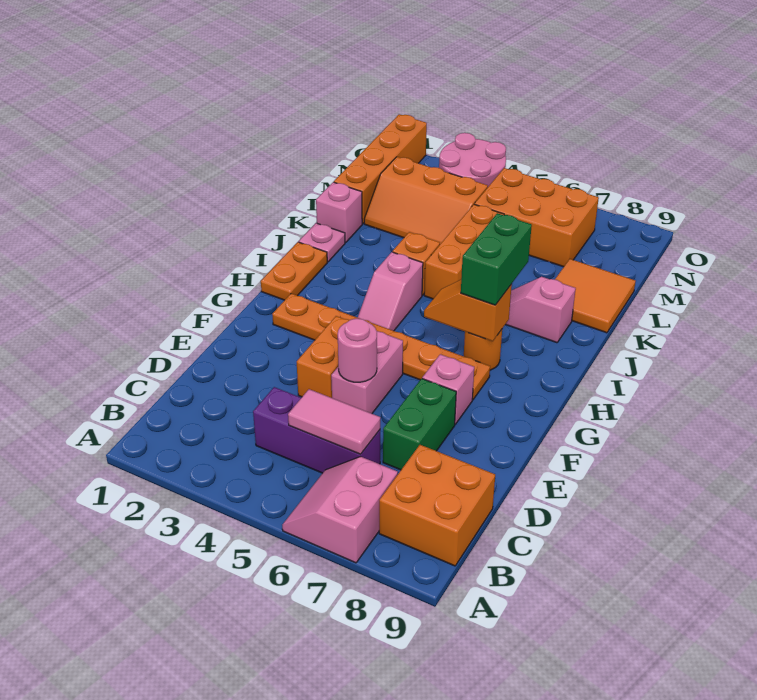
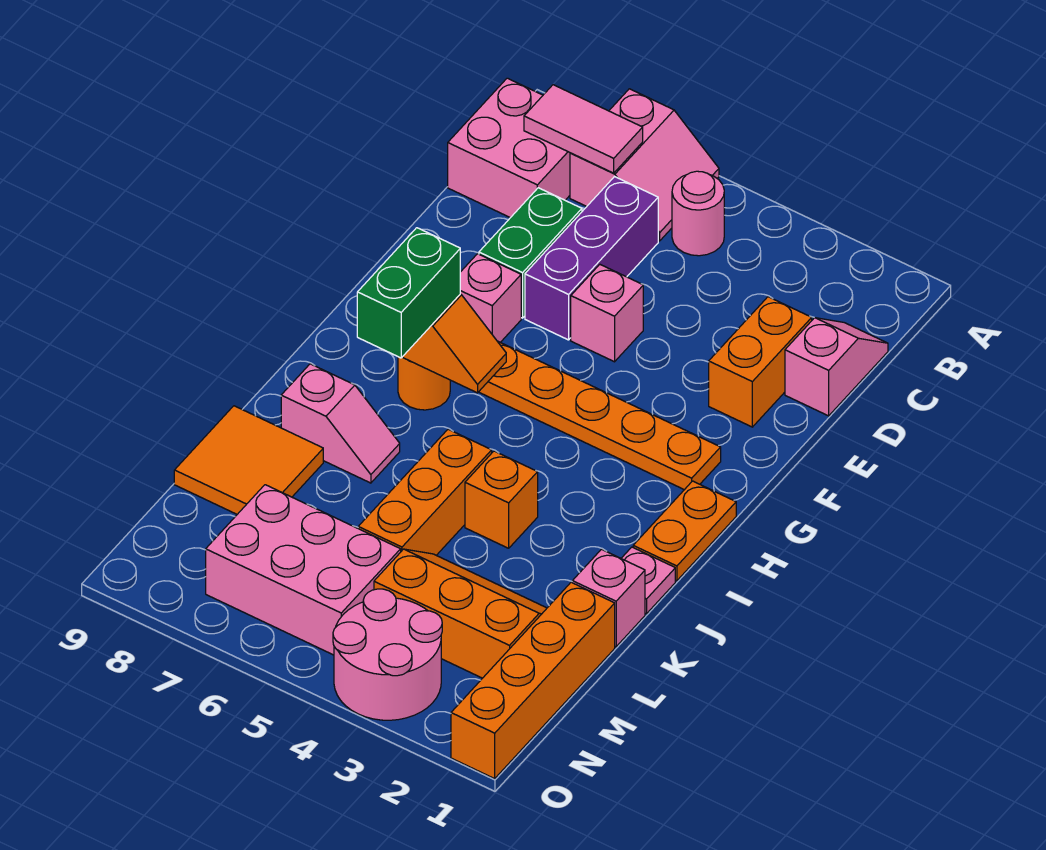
orange brick B8:C9 level 1 -> pink brick B8:C9 level 1
purple brick C4:C6 level 1 -> purple brick C6:E6 level 1
pink tile C5:C6 level 2 -> pink tile B7:B8 level 2
orange brick E4:F4 level 1 -> orange brick D2:E2 level 1
pink brick E5:F5 level 1 -> pink brick E5 level 1
pink round brick E5 level 2 -> pink round brick B5 level 1
pink slope H4:I4 level 1 top I -> pink slope C1:D1 level 1 top D
orange brick M5:N7 level 1 -> pink brick M5:N7 level 1

